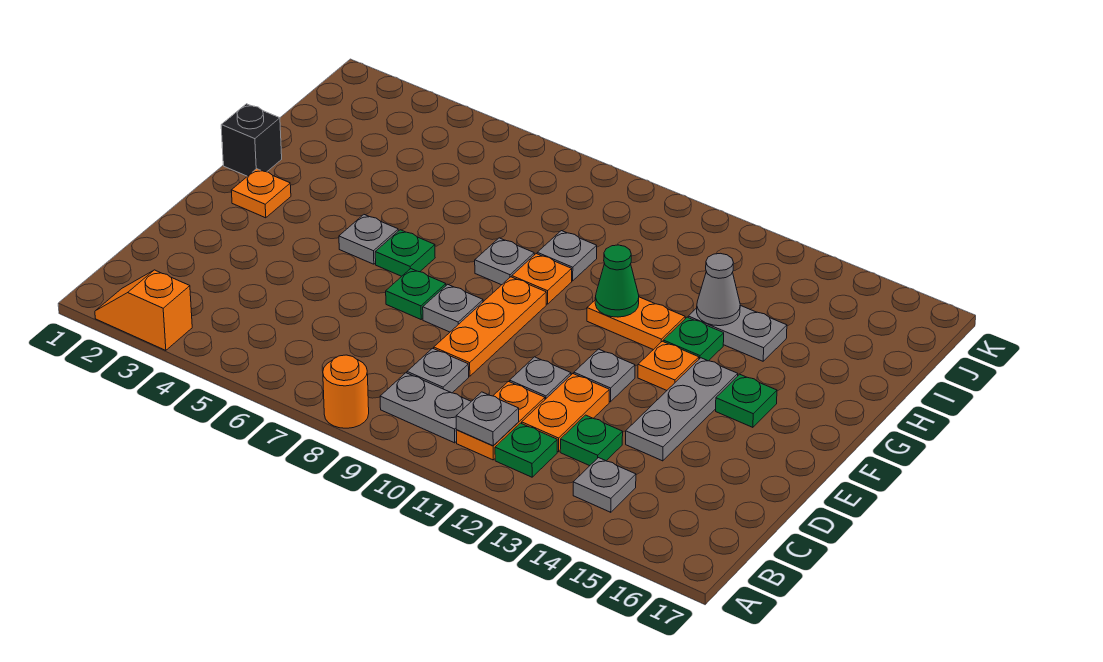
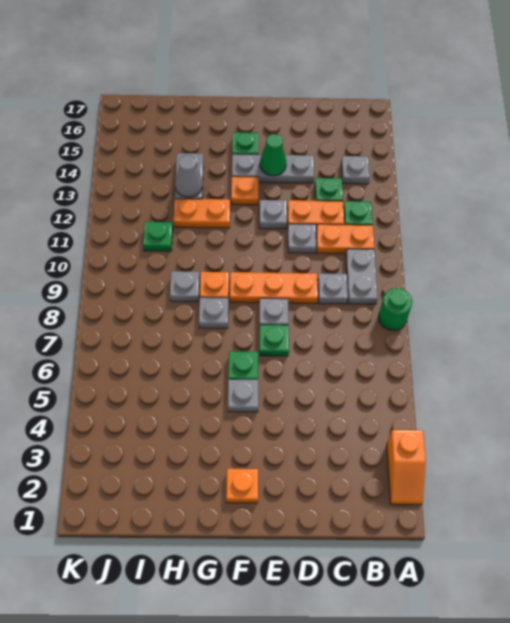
orange round brick A8 level 1 -> green round brick A8 level 1
grey plate B11 level 2 -> none
black brick G1 level 1 -> none
orange plate G11:G12 level 1 -> orange plate G12:H12 level 1
green cone G11 level 2 -> green cone E14 level 2
green plate G13 level 1 -> green plate I11 level 1

